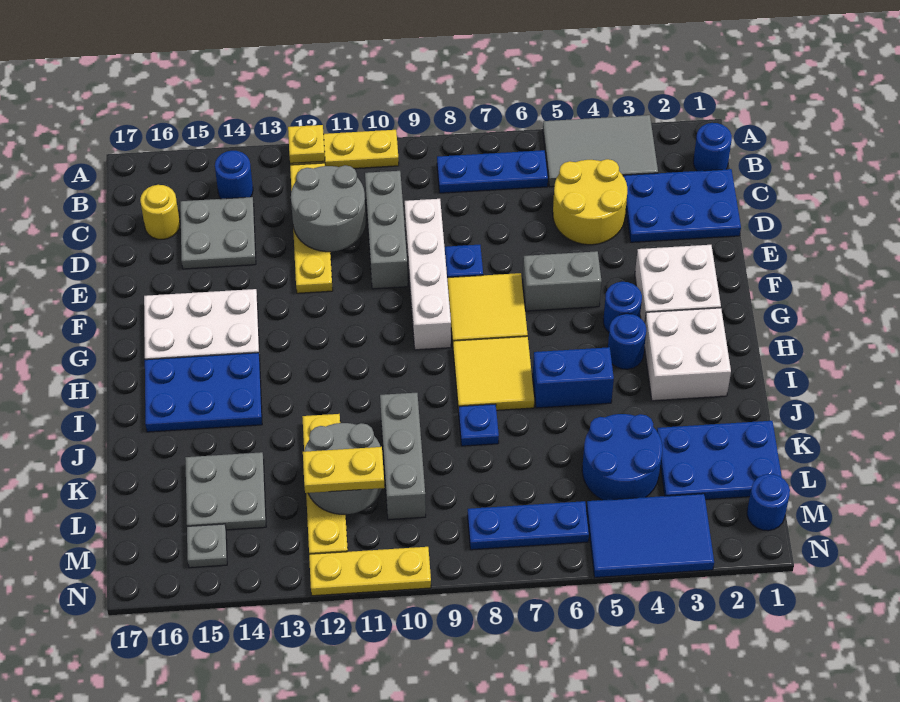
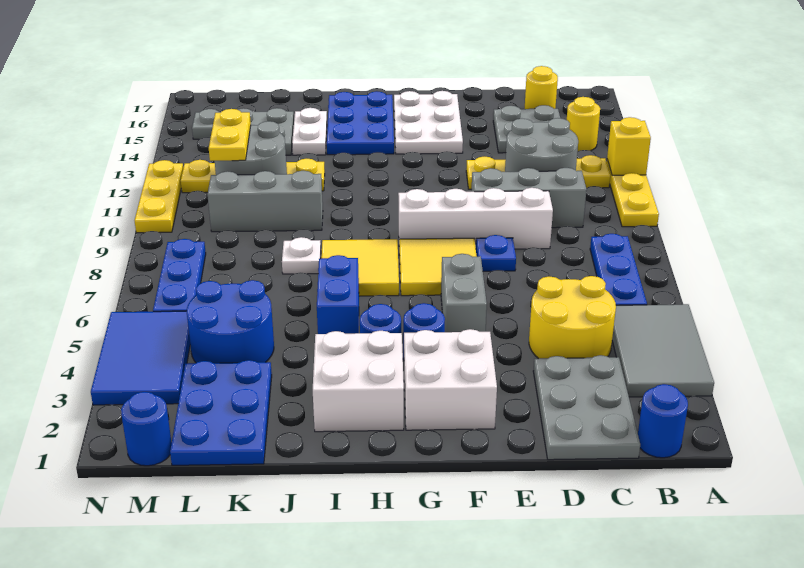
yellow plate A12 level 2 -> yellow brick A12 level 2
blue round brick B14 level 1 -> yellow round brick B14 level 1
blue plate C1:D3 level 1 -> grey plate C1:D3 level 1
blue plate J8 level 1 -> white plate J8 level 1
none -> white plate J14:J15 level 1

